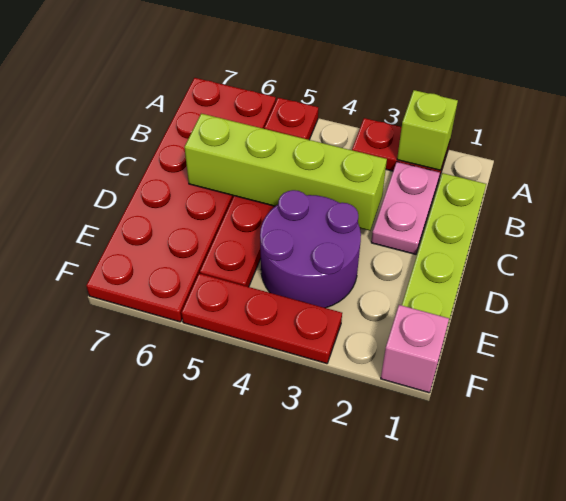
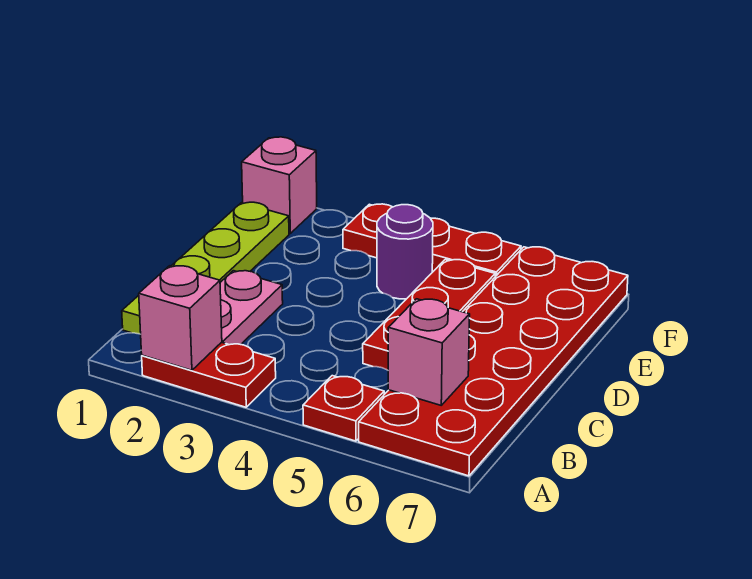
lime brick A2 level 2 -> pink brick A2 level 2
none -> pink brick B6 level 2
lime brick C3:C6 level 2 -> none
purple round brick D3:E4 level 1 -> purple round brick E4 level 1

